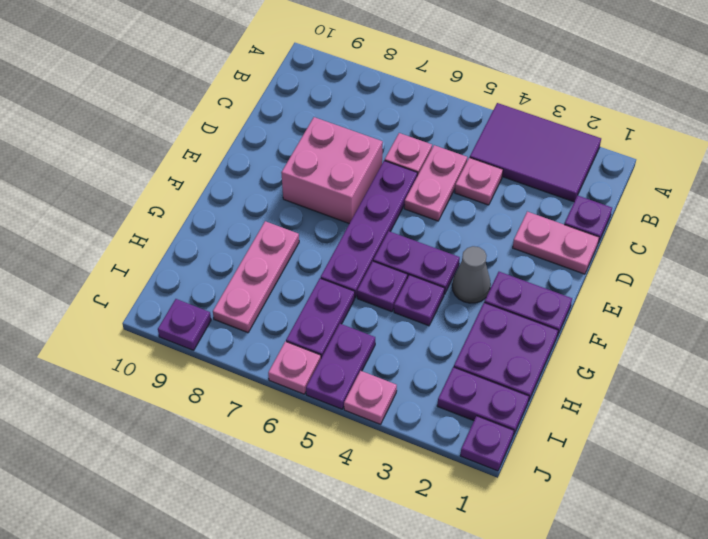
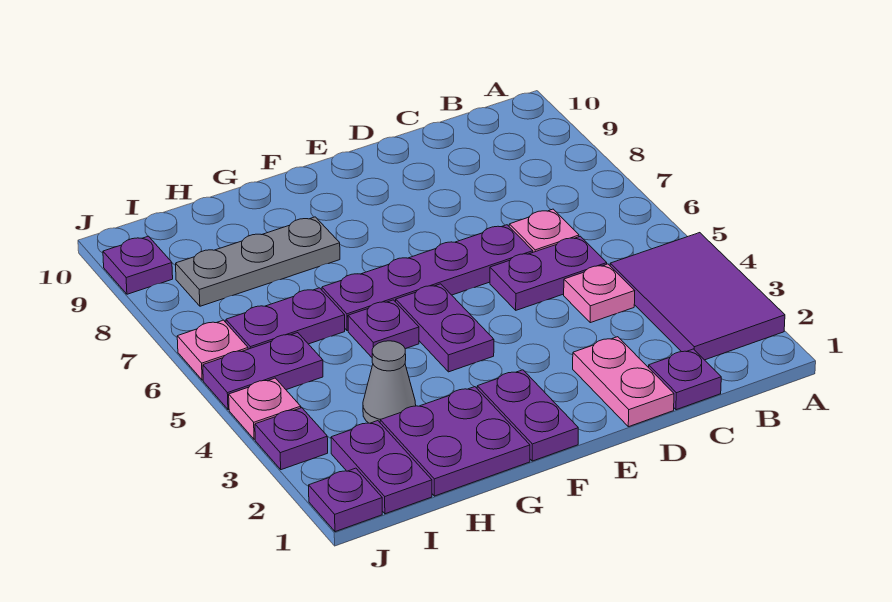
pink plate C5:D5 level 1 -> purple plate C5:D5 level 1
pink brick D7:E8 level 1 -> none
grey cone F3 level 1 -> grey cone H3 level 1
purple plate G4 level 1 -> purple plate J3 level 1
pink plate G8:I8 level 1 -> grey plate G8:I8 level 1

